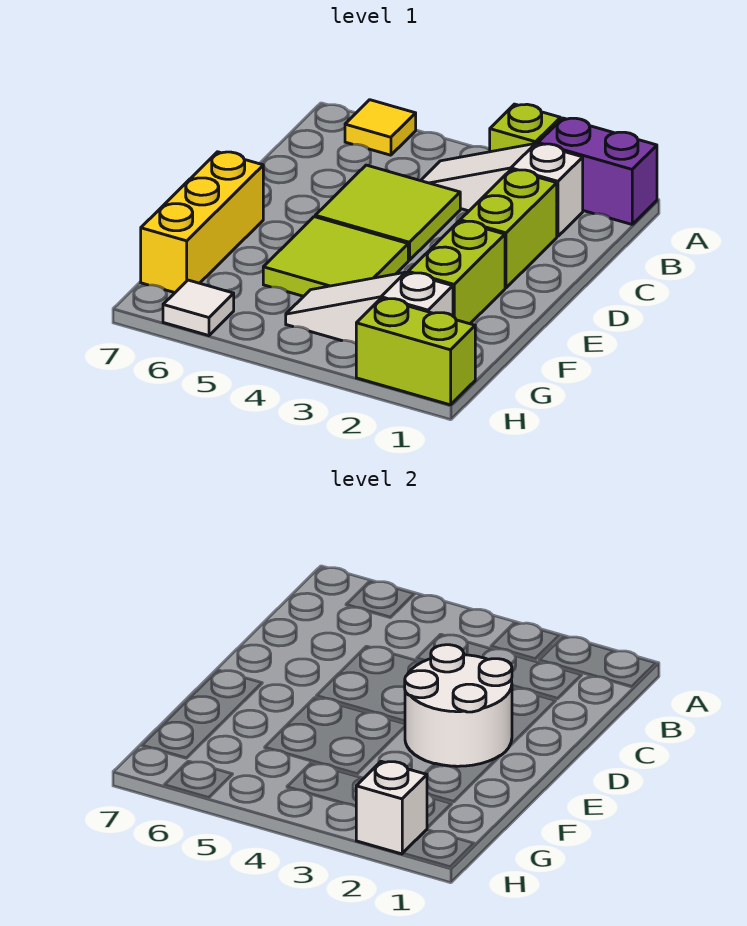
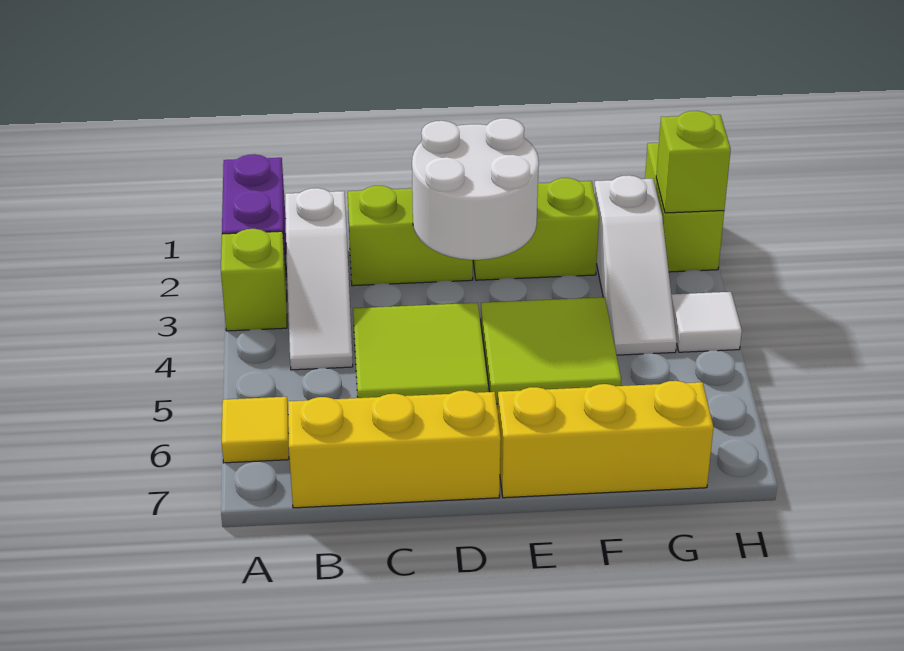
none -> yellow brick B7:D7 level 1
white brick H2 level 2 -> lime brick H2 level 2
white tile H6 level 1 -> white tile H4 level 1

